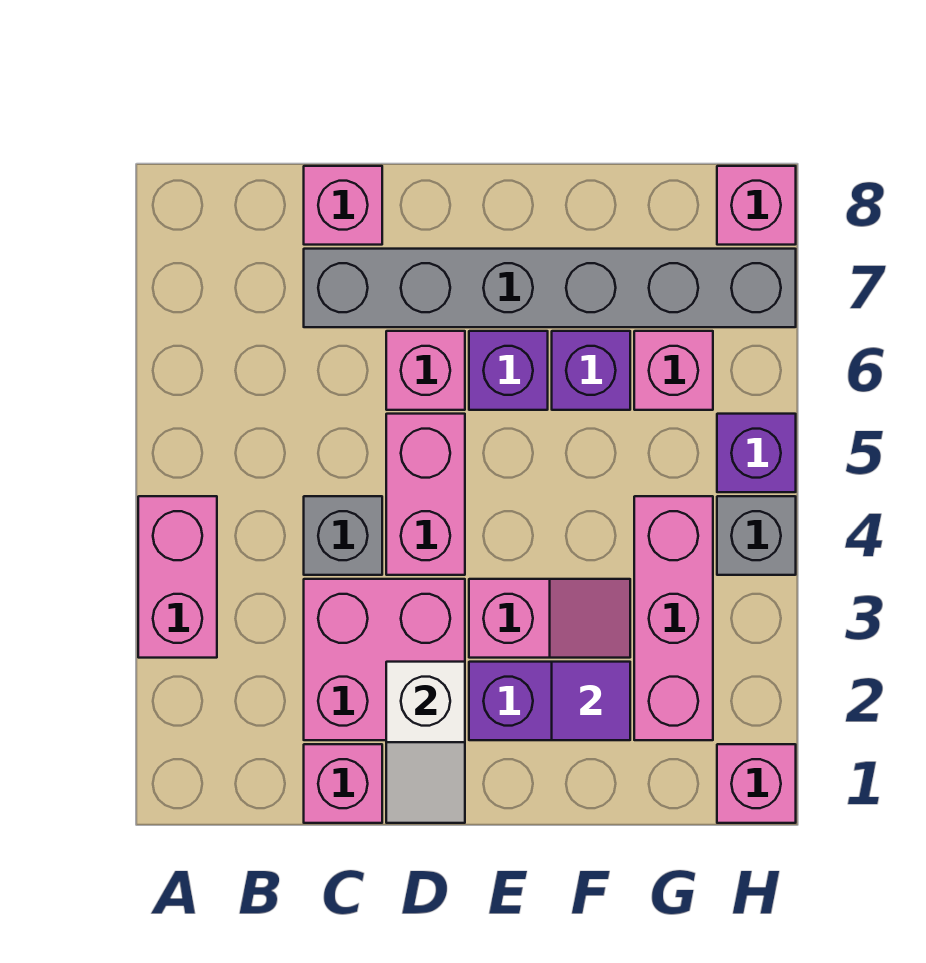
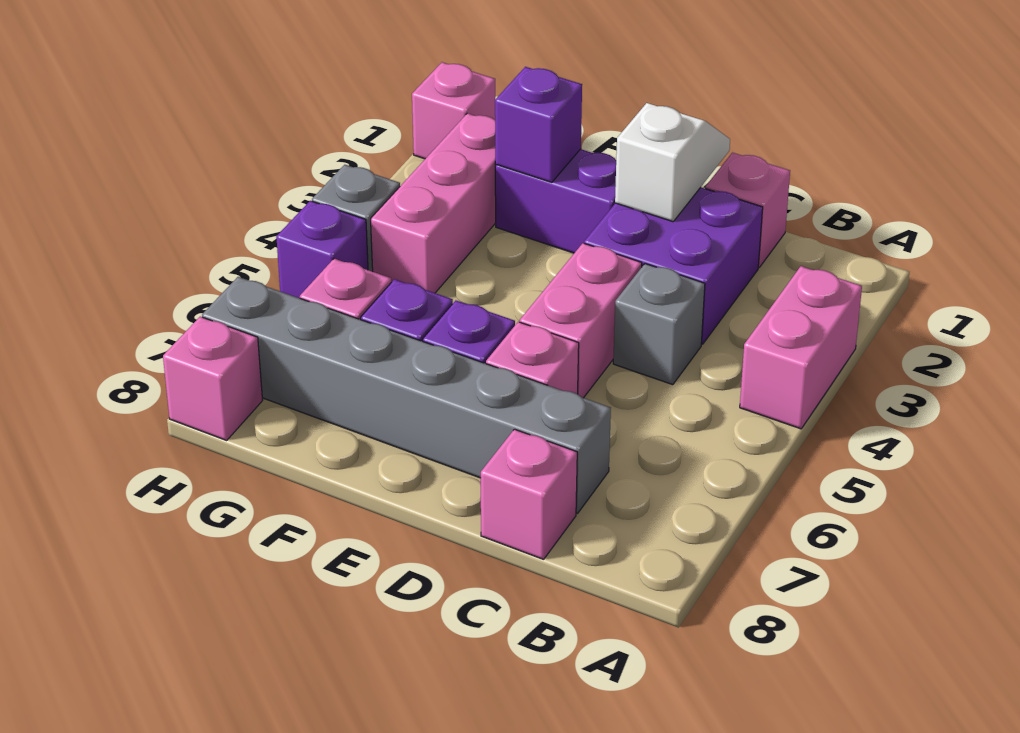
pink brick C2:D3 level 1 -> purple brick C2:D3 level 1
pink slope E3:F3 level 1 top E -> none
purple tile F2 level 2 -> purple brick F2 level 2

